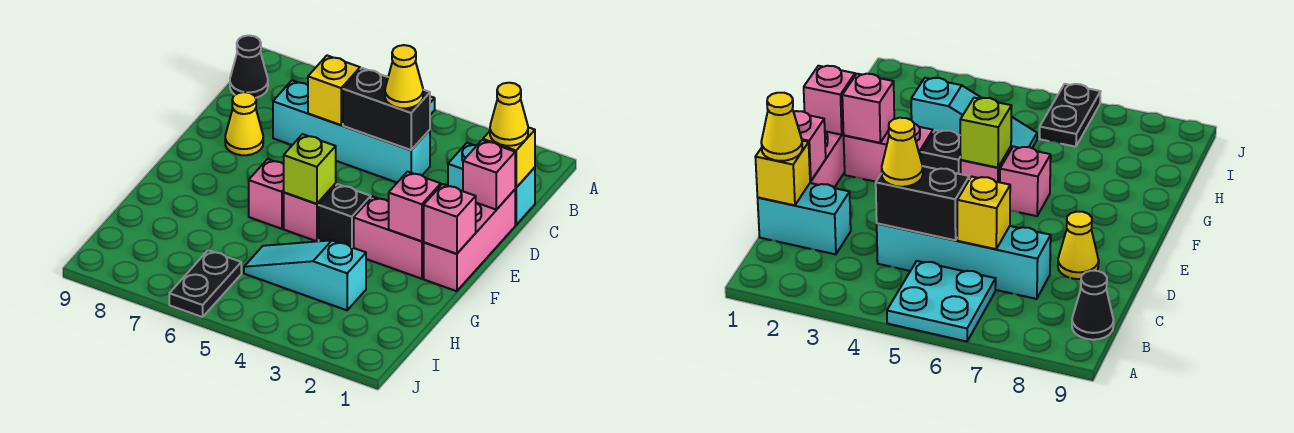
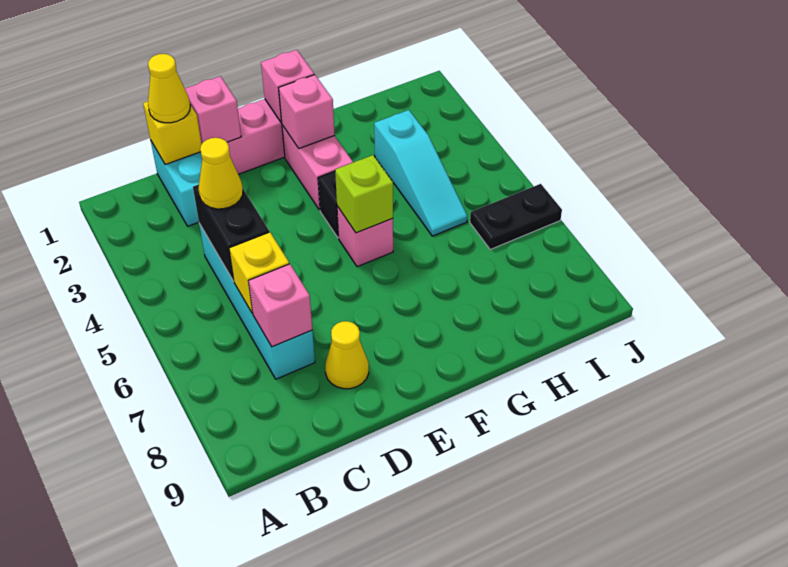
cyan plate A5:B6 level 1 -> none
black cone B9 level 1 -> none
pink brick F6 level 1 -> pink brick C7 level 2

